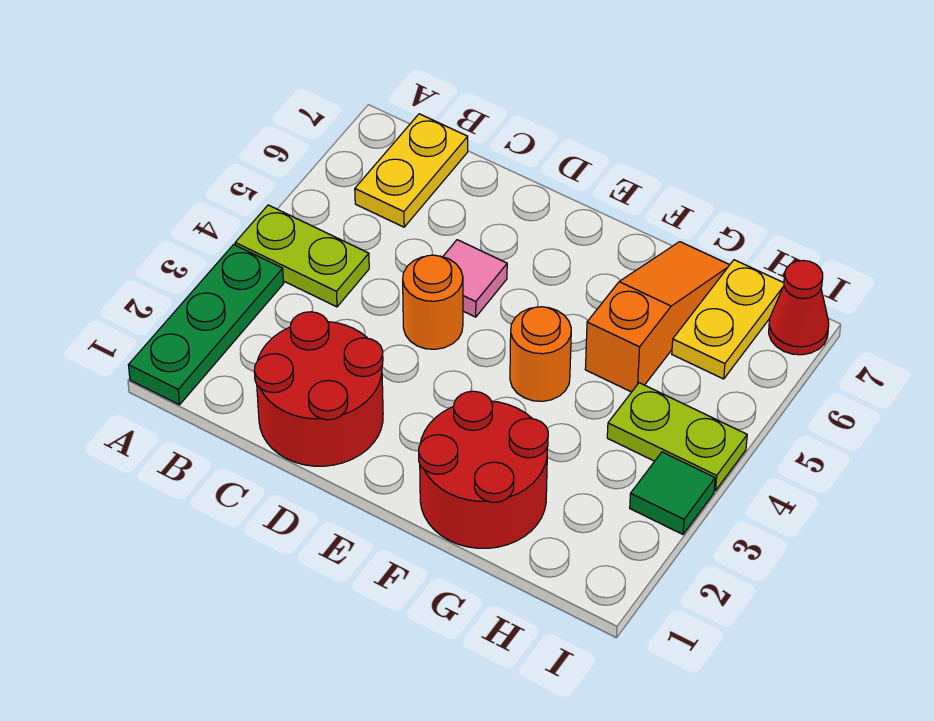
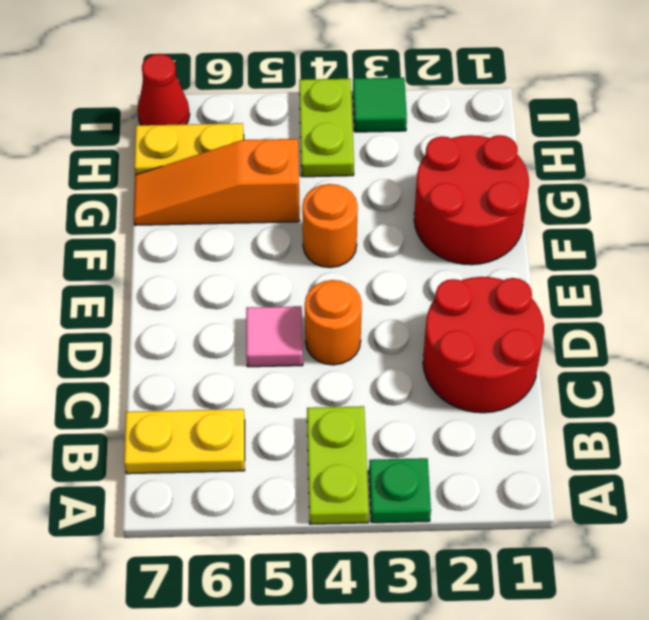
green plate A1:A3 level 1 -> green plate A3 level 1

